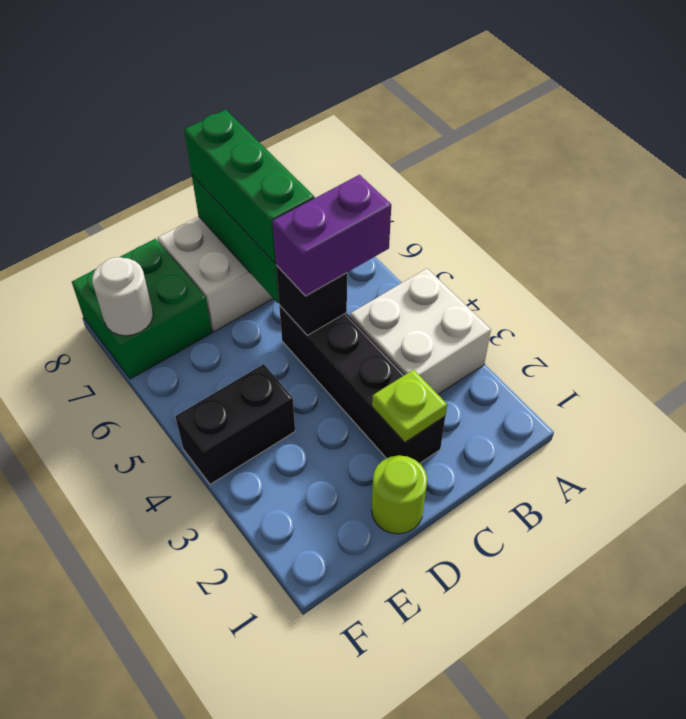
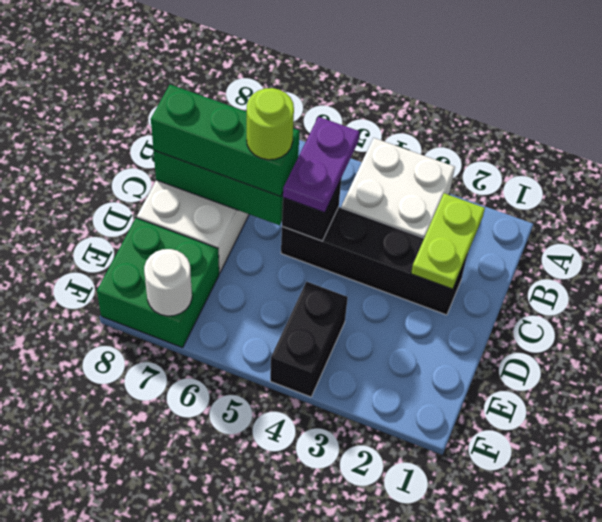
purple brick B5:C5 level 3 -> purple plate B5:C5 level 3
lime plate C2 level 2 -> lime plate B2:C2 level 2
lime round brick D1 level 1 -> lime round brick C6 level 4

